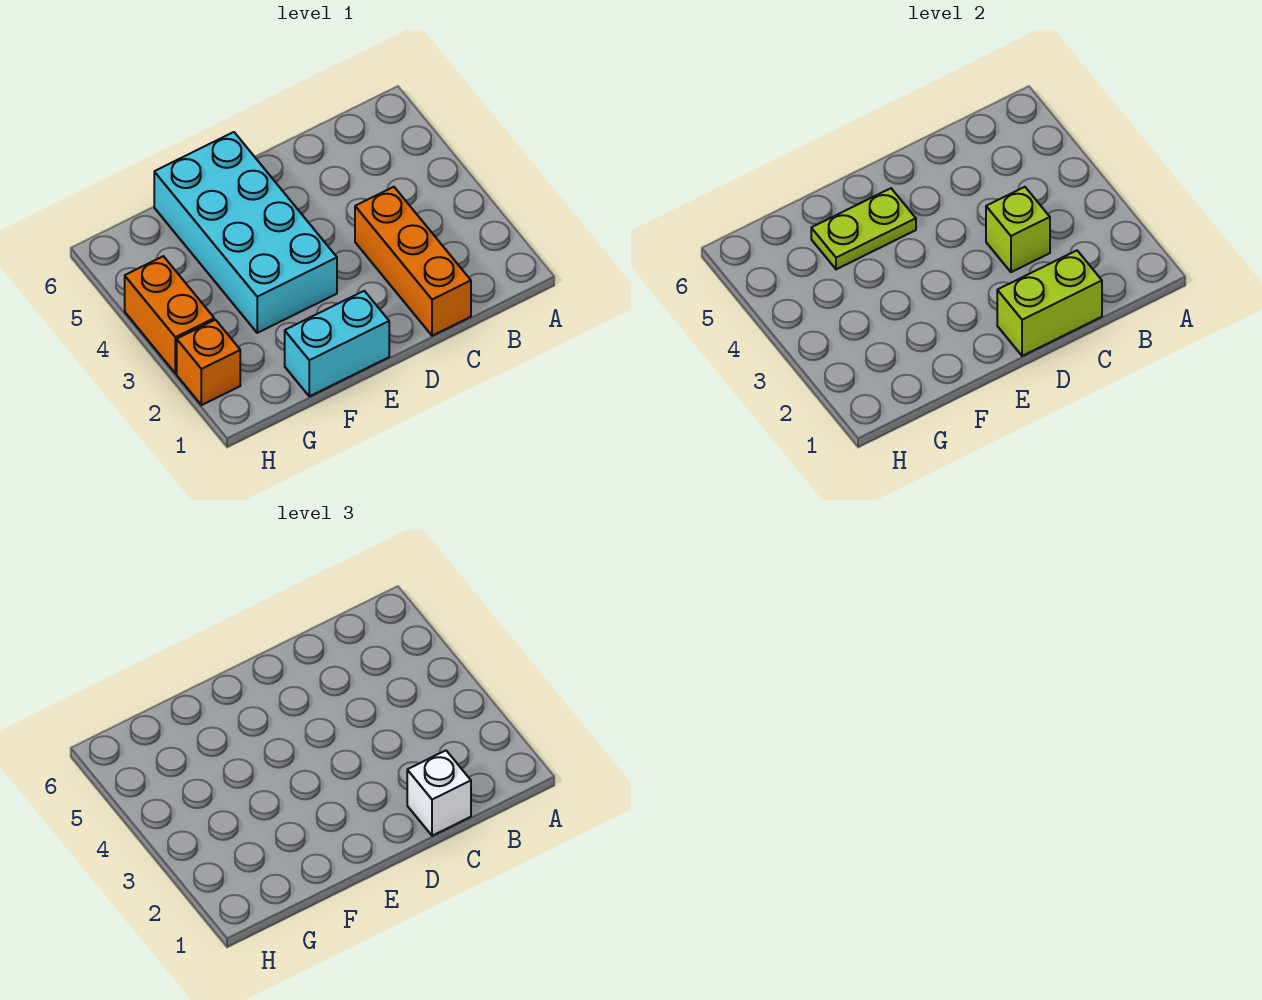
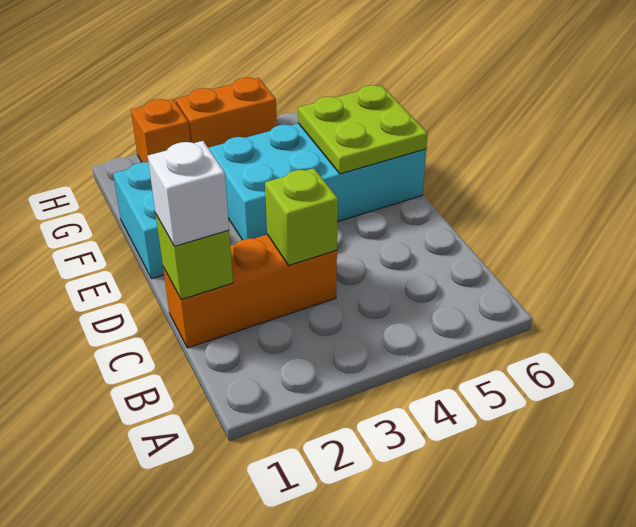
lime brick C1:D1 level 2 -> lime brick C1 level 2
lime plate E5:F5 level 2 -> lime plate E5:F6 level 2

